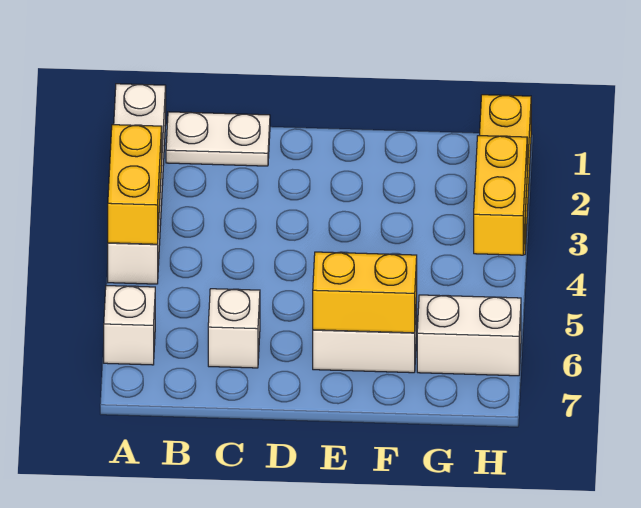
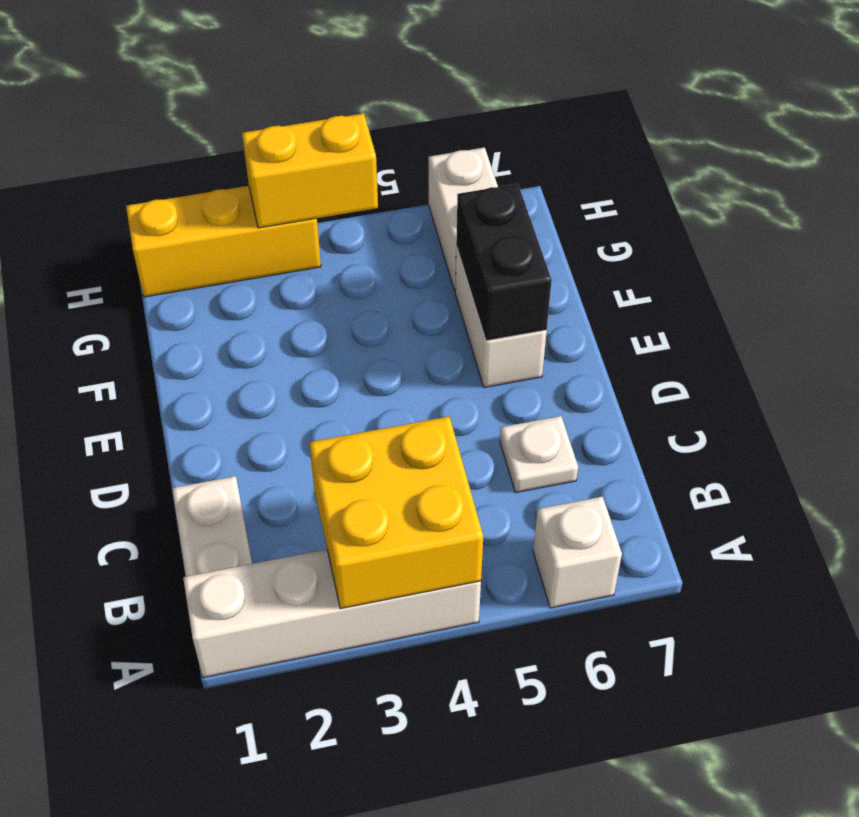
yellow brick A3:A4 level 2 -> yellow brick A3:B4 level 2
white brick C6 level 1 -> white plate C6 level 1
yellow brick E6:F6 level 2 -> black brick E6:F6 level 2

